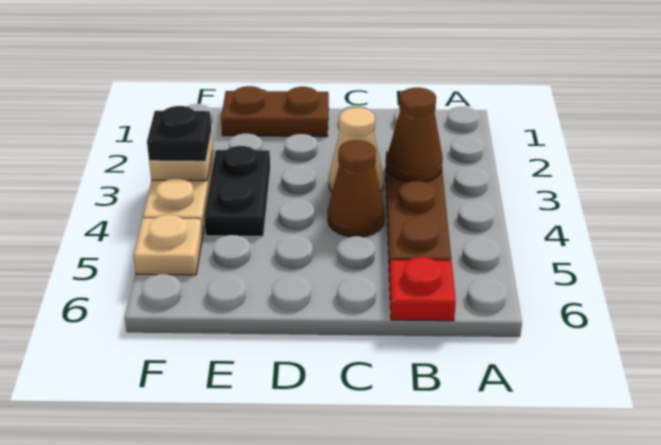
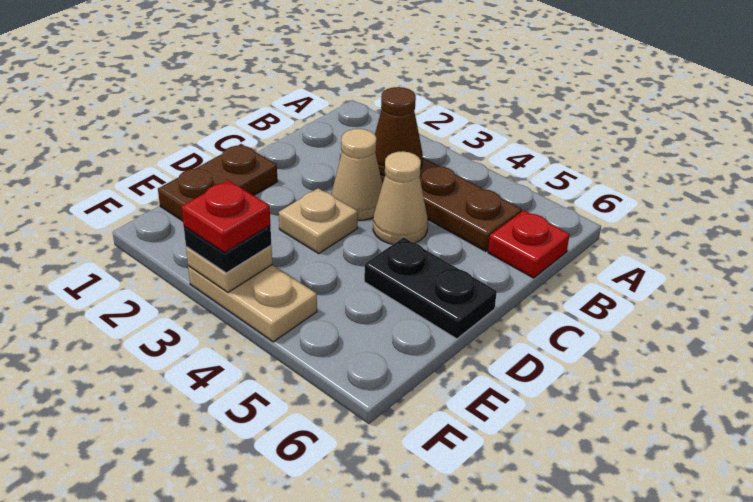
brown cone C4 level 1 -> tan cone C4 level 1
black plate E3:E4 level 1 -> black plate D5:D6 level 1
none -> red plate F3 level 4
tan plate F5 level 1 -> tan plate D3 level 1

